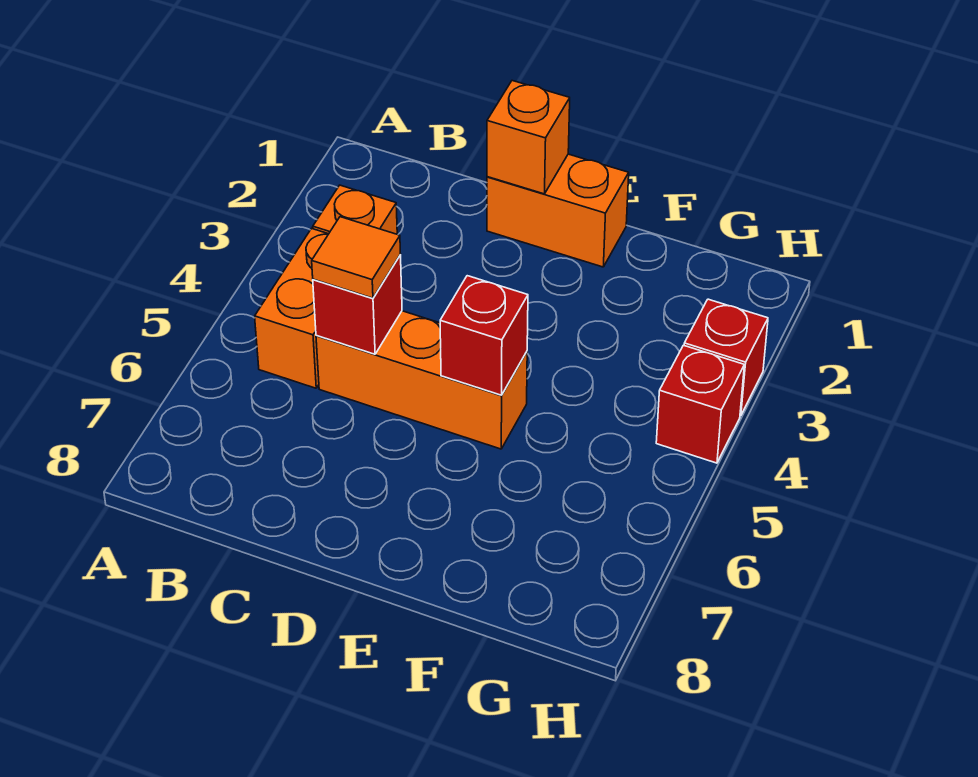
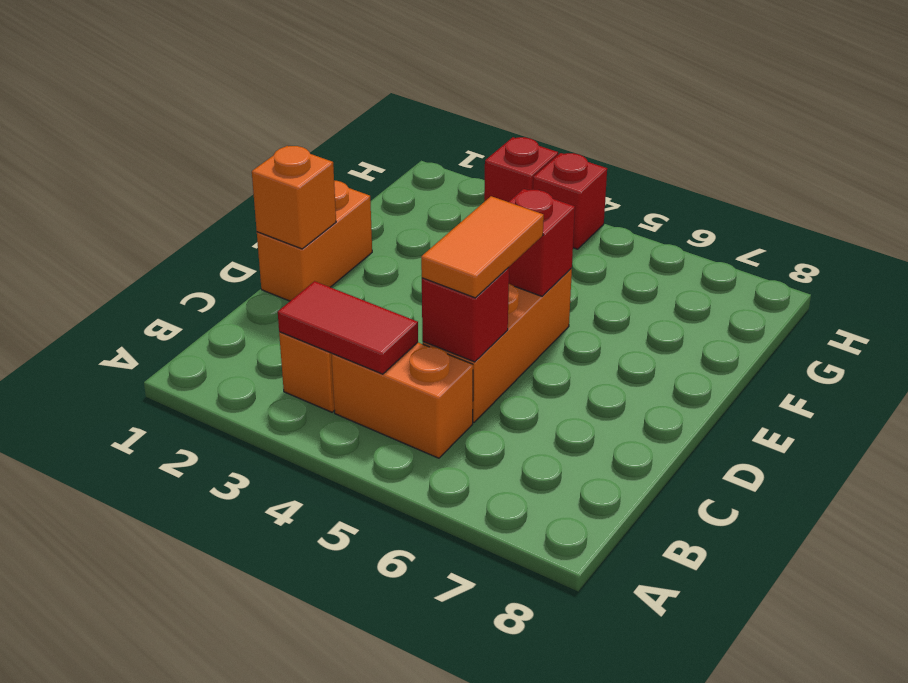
none -> red tile B3:B4 level 2
orange tile C5 level 3 -> orange tile C5:D5 level 3

